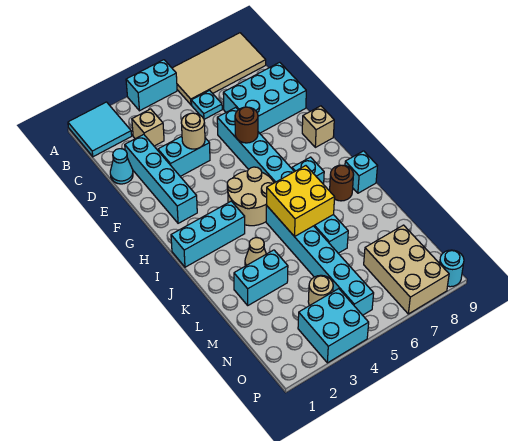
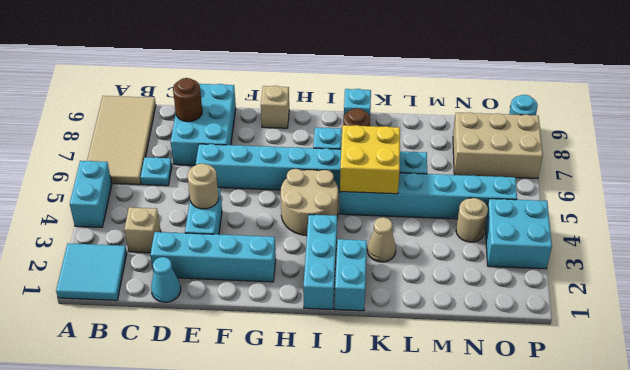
brown round brick F6 level 2 -> brown round brick D8 level 2
cyan brick L2:L3 level 1 -> cyan brick J1:J2 level 1

